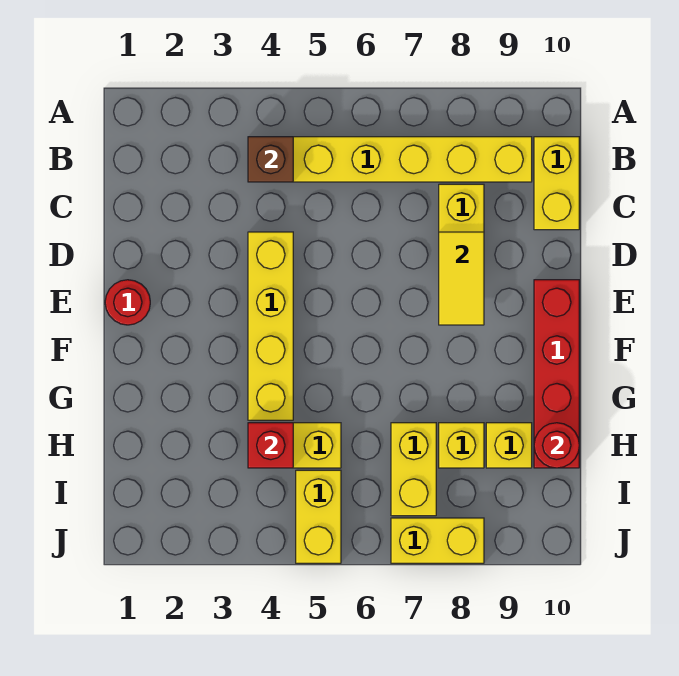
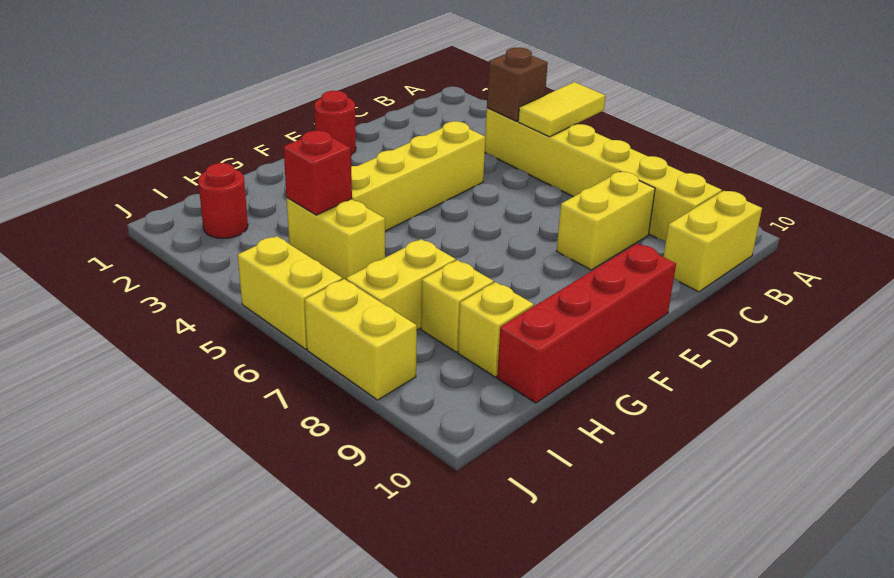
yellow tile D8:E8 level 2 -> yellow tile A5:B5 level 2
red round brick H10 level 2 -> red round brick I2 level 1
yellow brick I5:J5 level 1 -> yellow brick J5:J6 level 1

